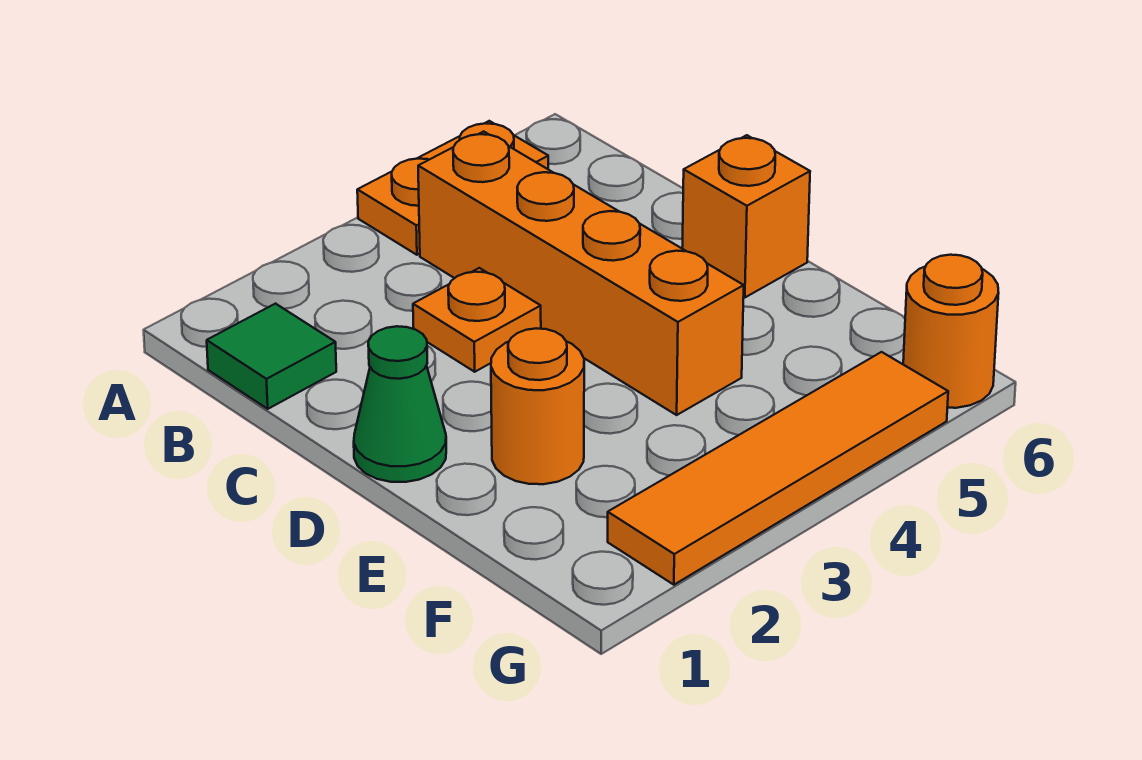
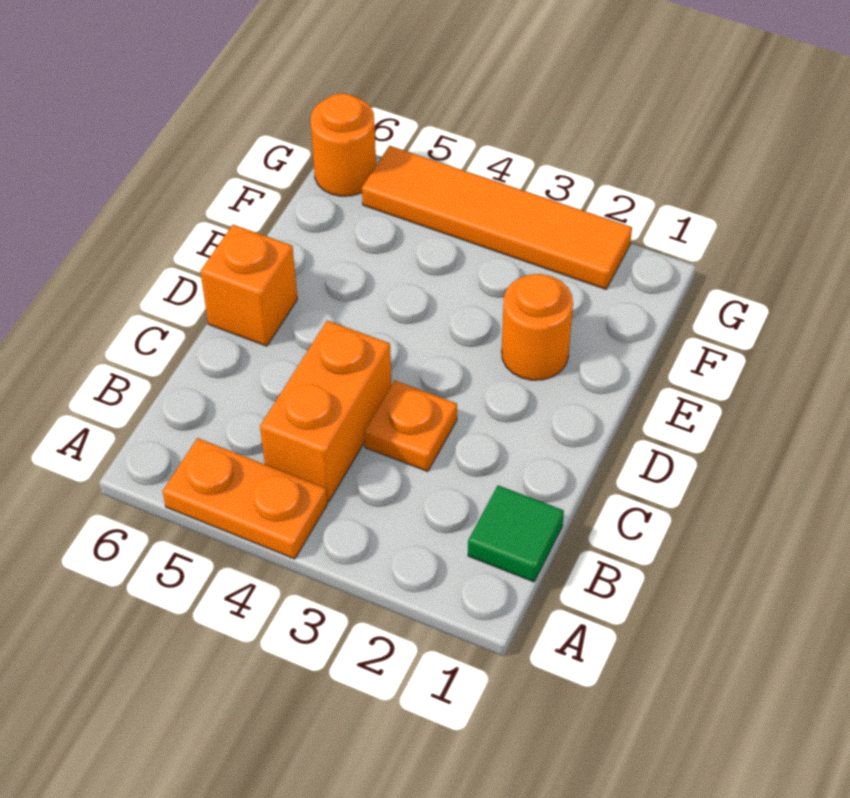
orange brick B4:E4 level 1 -> orange brick B4:C4 level 1
green cone D1 level 1 -> none

